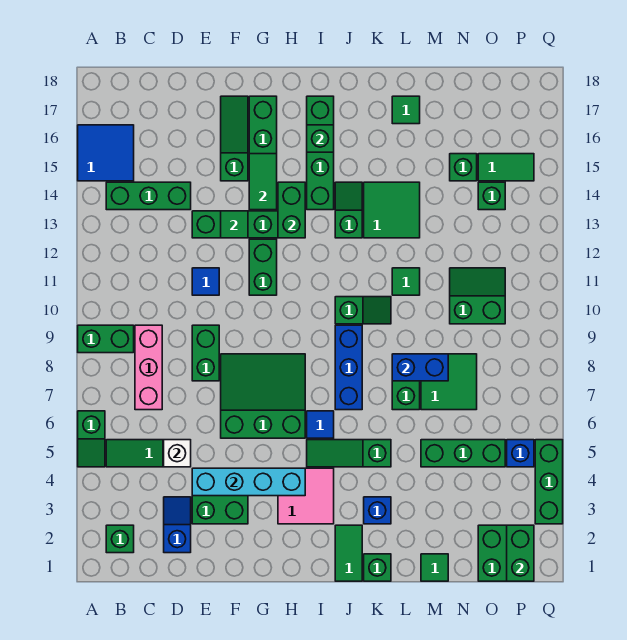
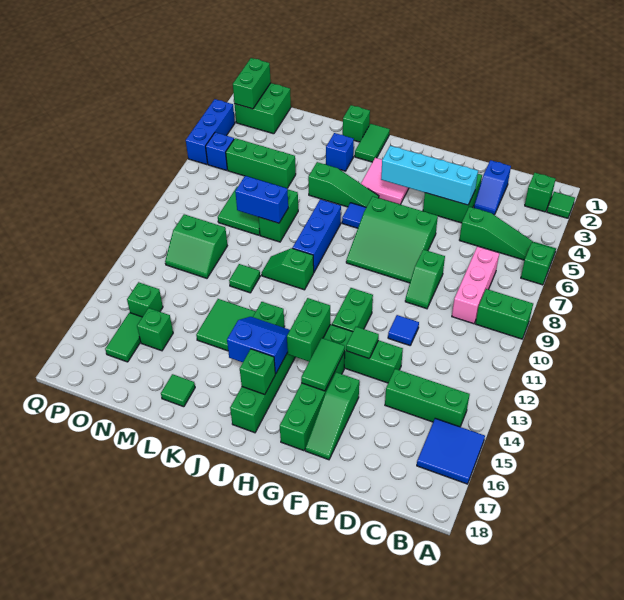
white brick D5 level 2 -> none
green brick E8:E9 level 1 -> green slope E8:E9 level 1 top 8
none -> blue slope I14:J15 level 2 top 15
green tile M1 level 1 -> green tile A2 level 1
green tile O15:P15 level 1 -> green tile O15:O16 level 1
green brick Q3:Q5 level 1 -> blue brick Q3:Q5 level 1

